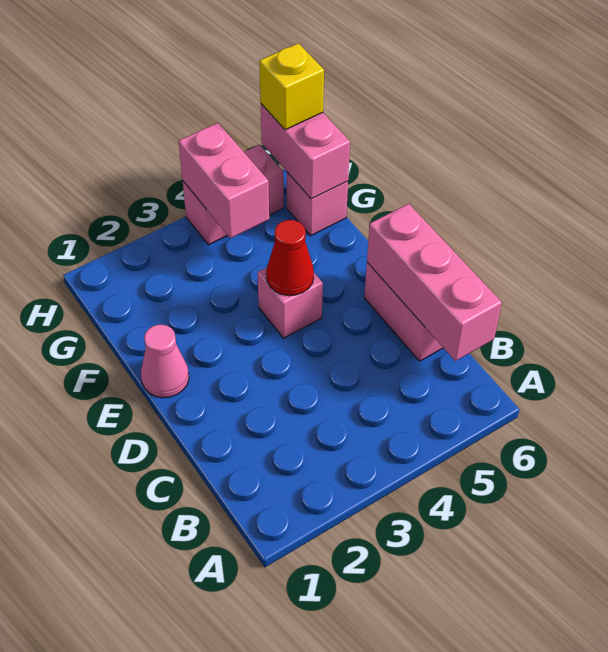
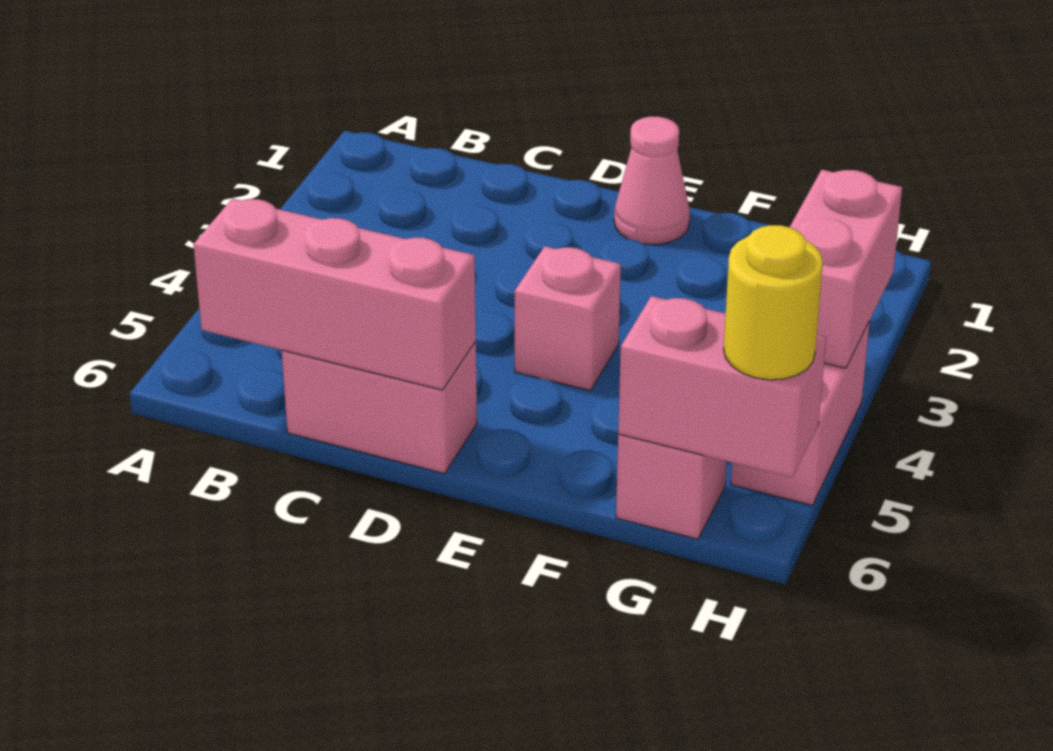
red cone E4 level 2 -> none
pink brick G4:H4 level 2 -> pink brick H3:H4 level 2
yellow brick H6 level 3 -> yellow round brick H6 level 3

